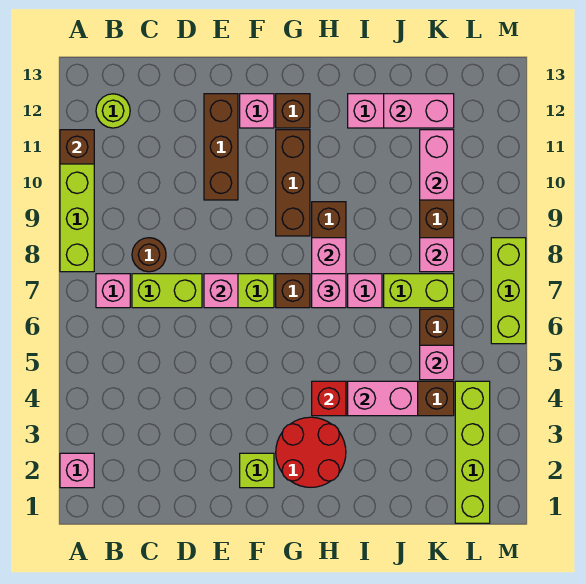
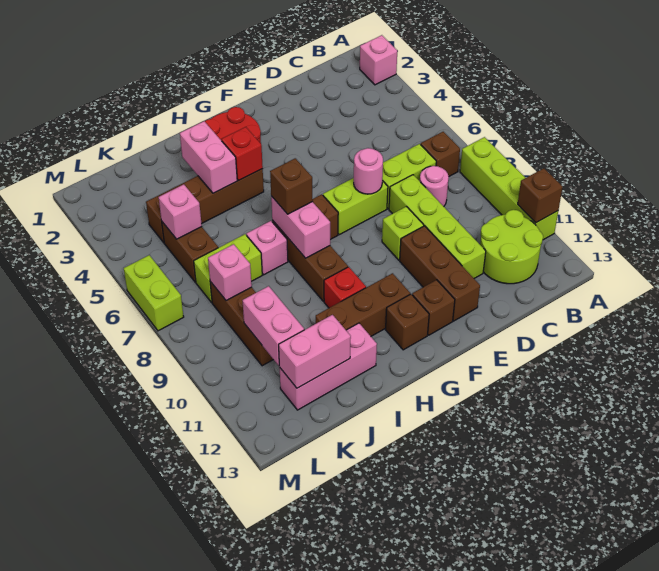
pink brick B7 level 1 -> brown brick B7 level 1
lime round brick B12 level 1 -> lime round brick B11:C12 level 1
brown round brick C8 level 1 -> pink round brick C8 level 1
pink brick E7 level 2 -> pink round brick E7 level 2
lime brick F2 level 1 -> lime brick E9 level 1
pink brick F12 level 1 -> brown brick F12 level 1
brown brick G9:G11 level 1 -> brown brick G11:I11 level 1
pink brick H7 level 3 -> brown brick H7 level 3
none -> red brick H10 level 1
pink brick I4:J4 level 2 -> pink brick I3:I4 level 2
lime brick L1:L4 level 1 -> lime brick D8:D11 level 1
lime brick M6:M8 level 1 -> lime brick M6:M7 level 1

